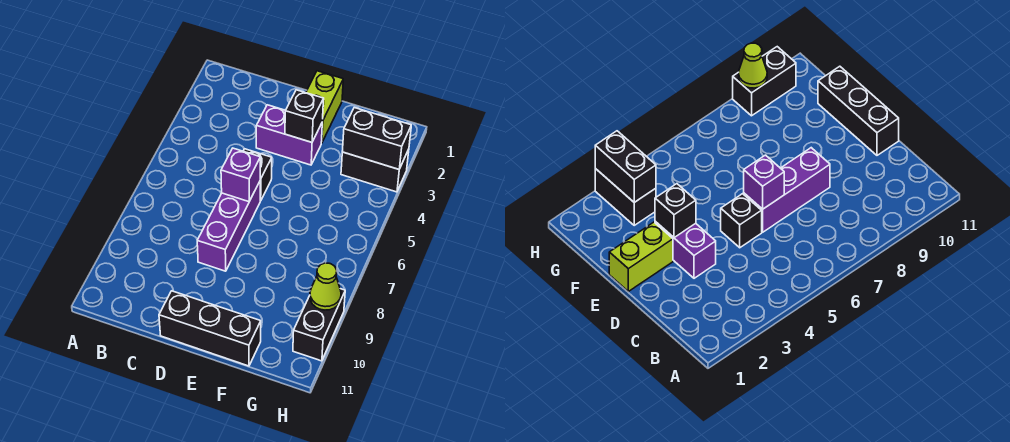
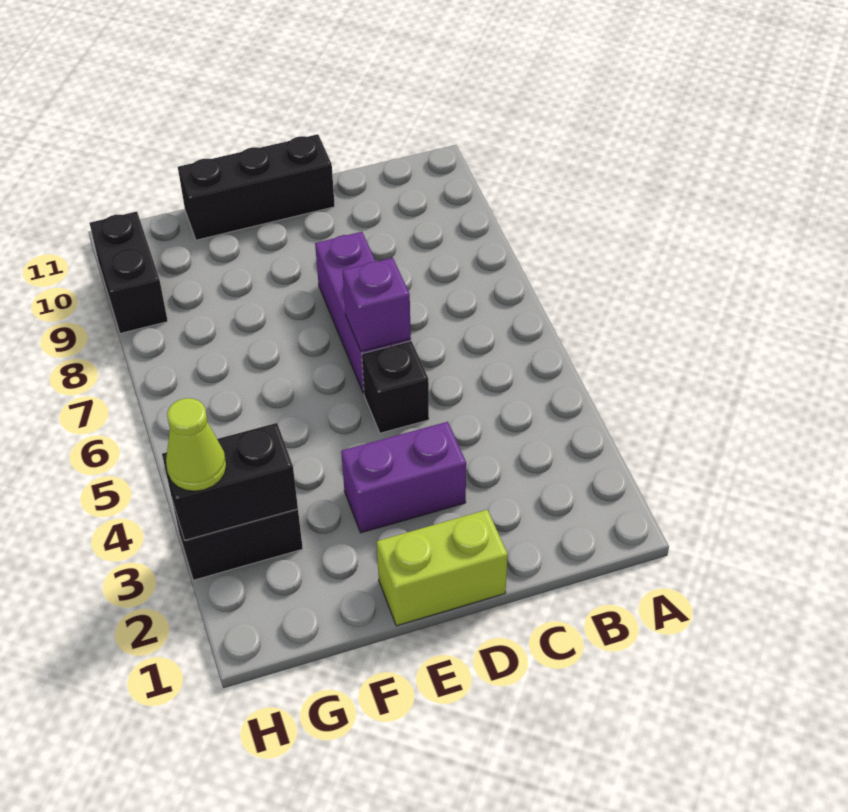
lime brick E1:E2 level 1 -> lime brick D1:E1 level 1
black brick E3 level 2 -> none
lime cone H9 level 2 -> lime cone H3 level 3

